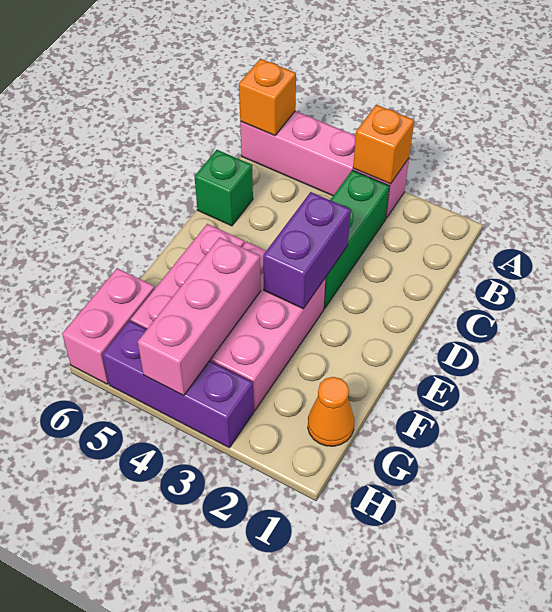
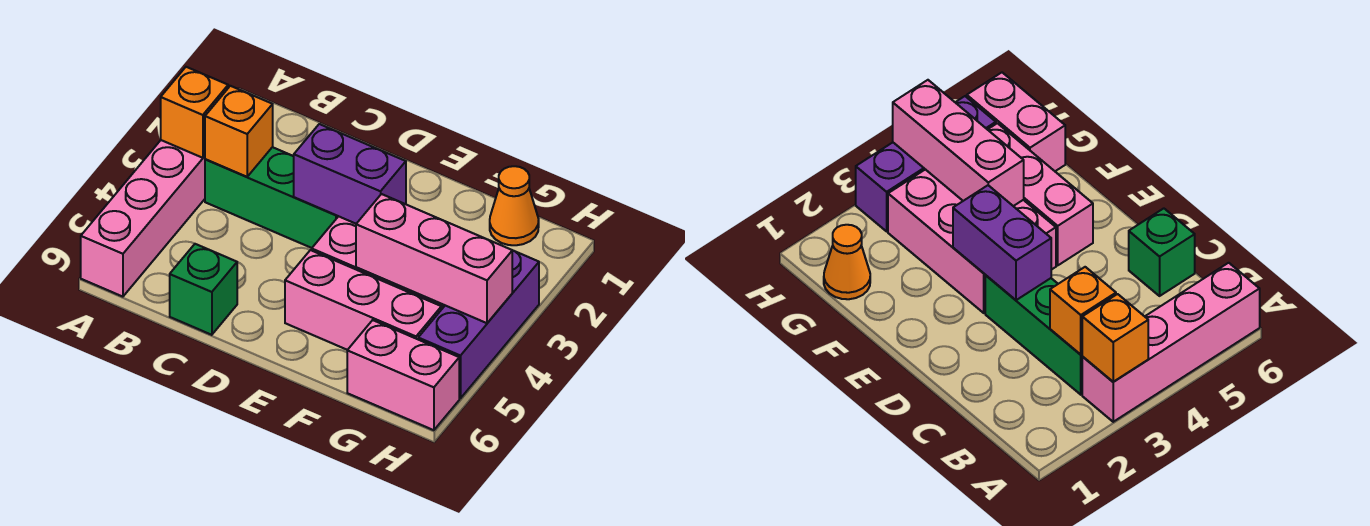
orange brick A6 level 2 -> orange brick B3 level 2

